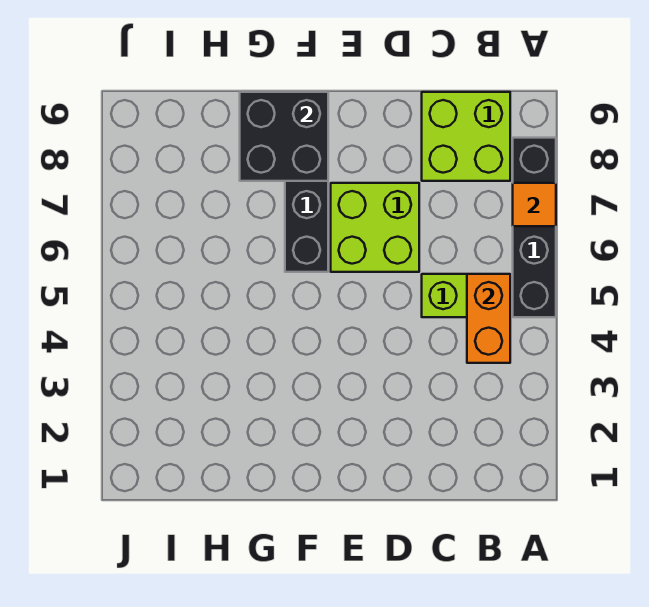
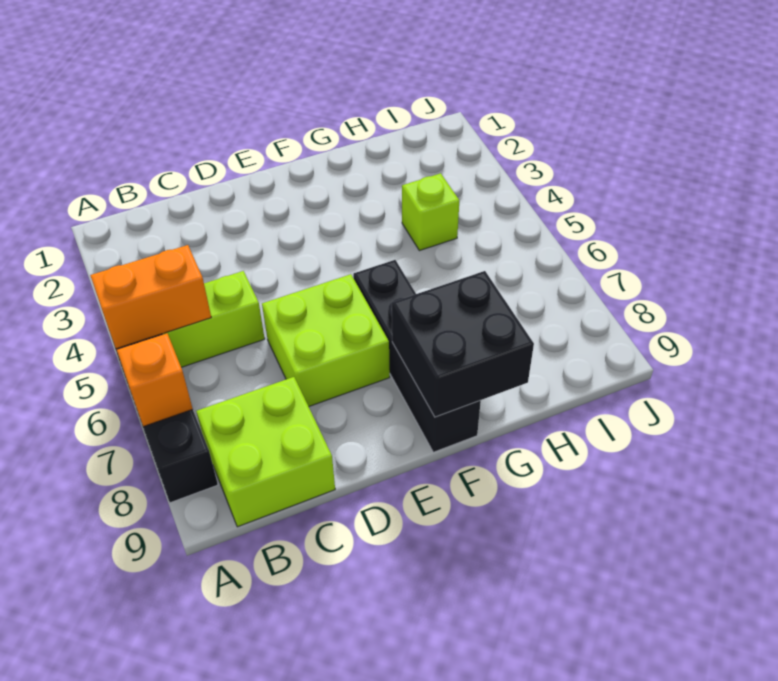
orange tile A7 level 2 -> orange brick A7 level 2
orange brick B4:B5 level 2 -> orange brick A5:B5 level 2
none -> lime brick H4 level 1

